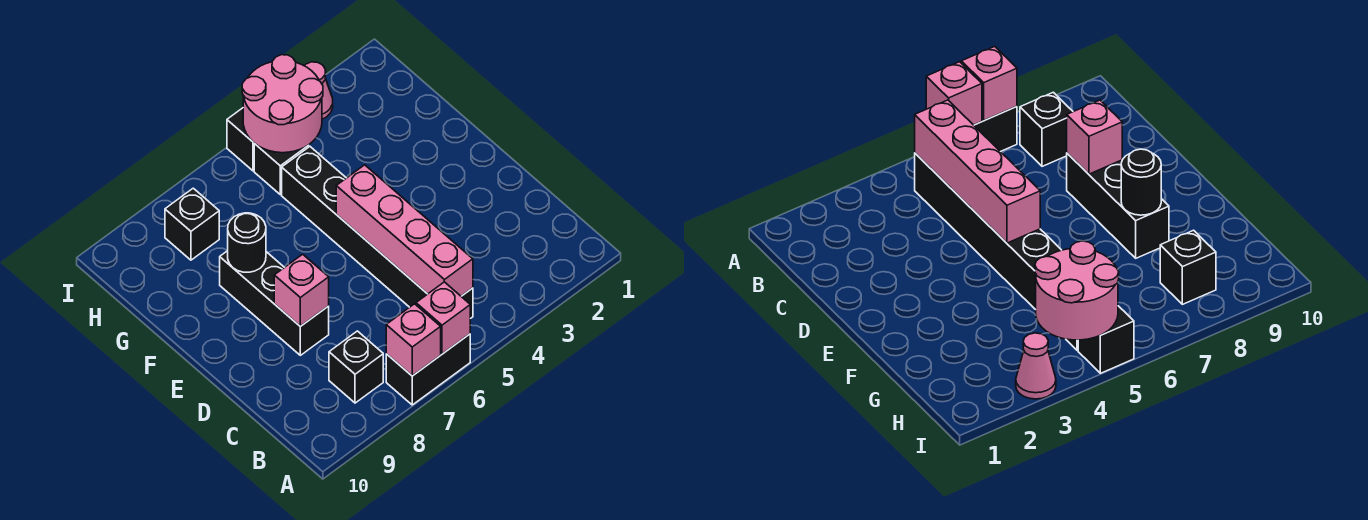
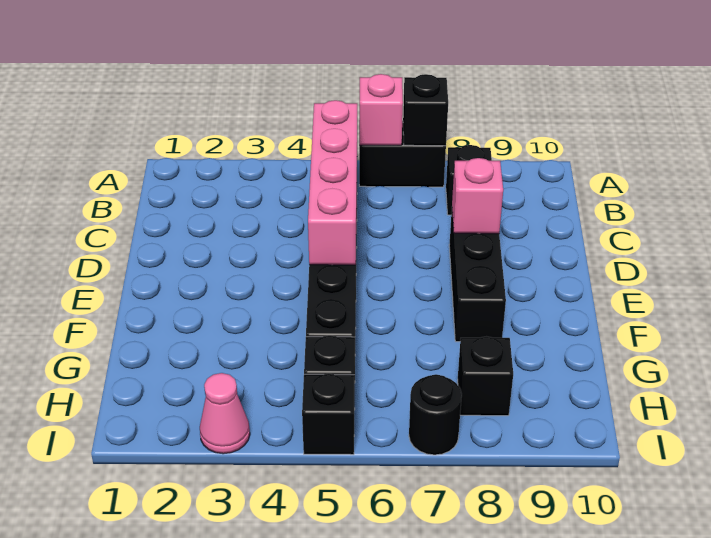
pink brick A7 level 2 -> black brick A7 level 2
black round brick F8 level 2 -> black round brick I7 level 1
pink round brick H4:I5 level 2 -> none

